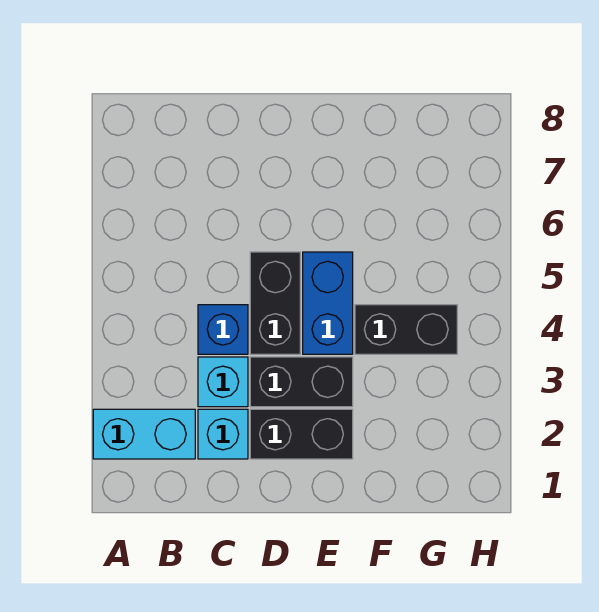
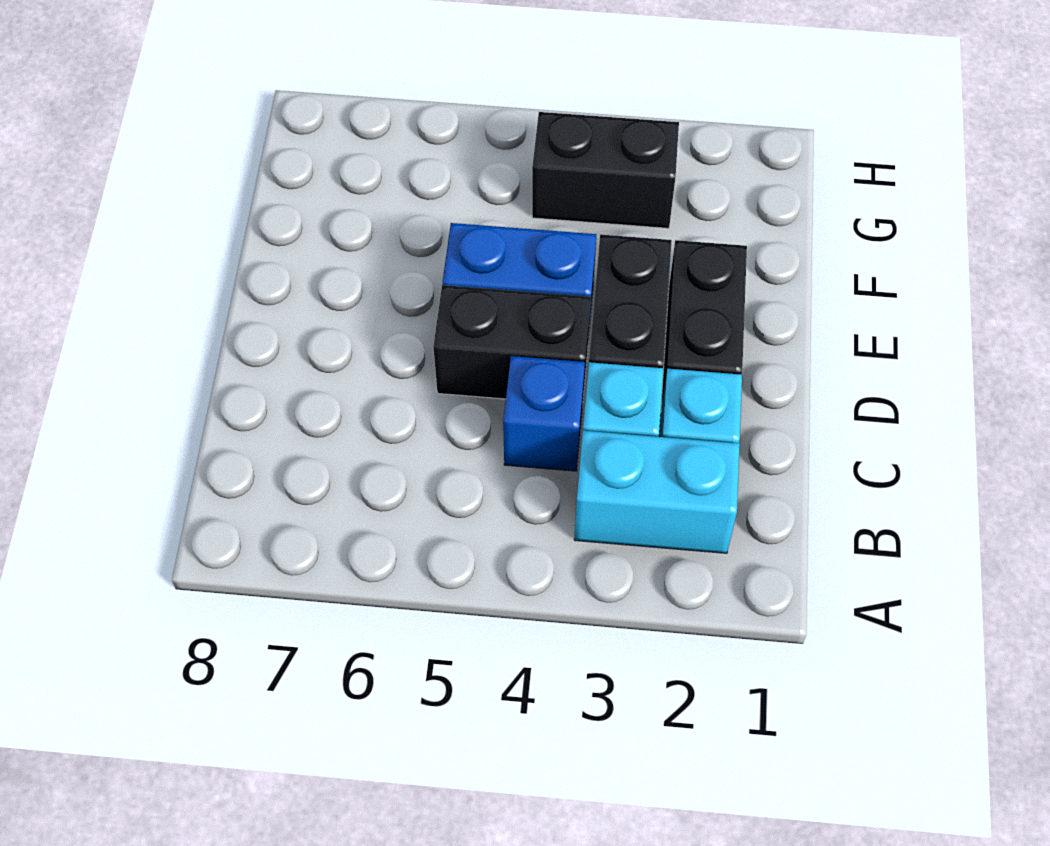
cyan brick A2:B2 level 1 -> cyan brick B2:B3 level 1
black brick F4:G4 level 1 -> black brick G3:G4 level 1

